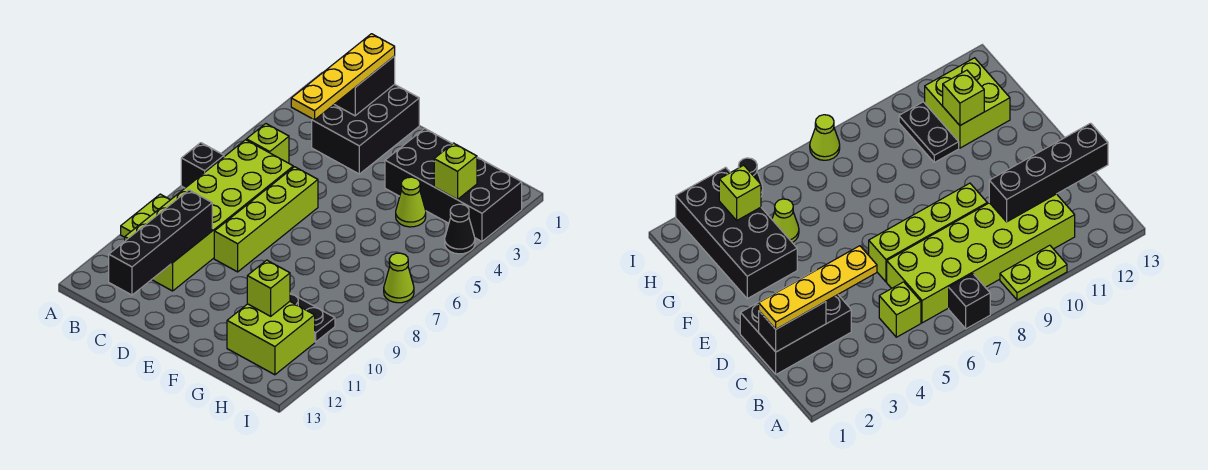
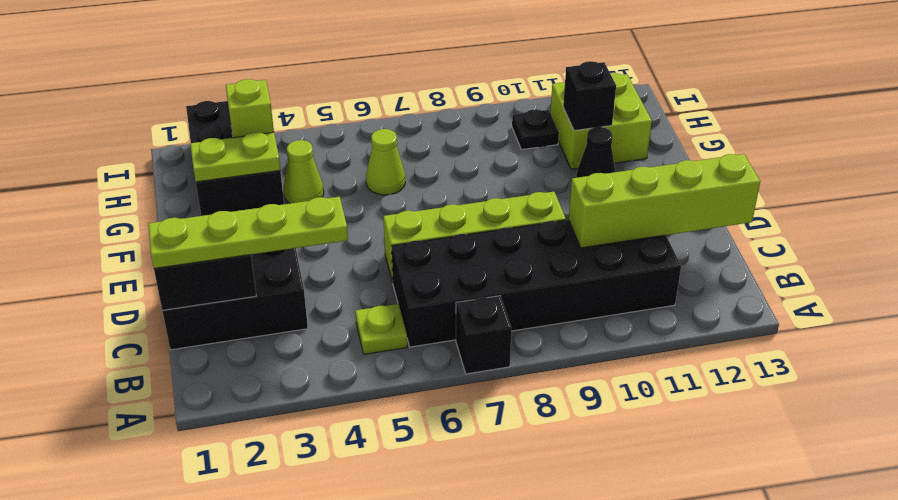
lime plate A9:A10 level 1 -> lime plate G2:G3 level 2
lime brick B5 level 1 -> lime plate B5 level 1
lime brick B6:C11 level 1 -> black brick B6:C11 level 1
yellow plate C1:C4 level 3 -> lime plate C1:C4 level 3
black brick C10:C13 level 2 -> lime brick C10:C13 level 2
black brick F2:I3 level 1 -> black brick G2:I3 level 1
black plate G10:H10 level 1 -> black plate H10 level 1
lime brick G11 level 2 -> black brick G11 level 2
black cone I4 level 1 -> black cone F11 level 1
lime cone I7 level 1 -> lime cone G6 level 1

